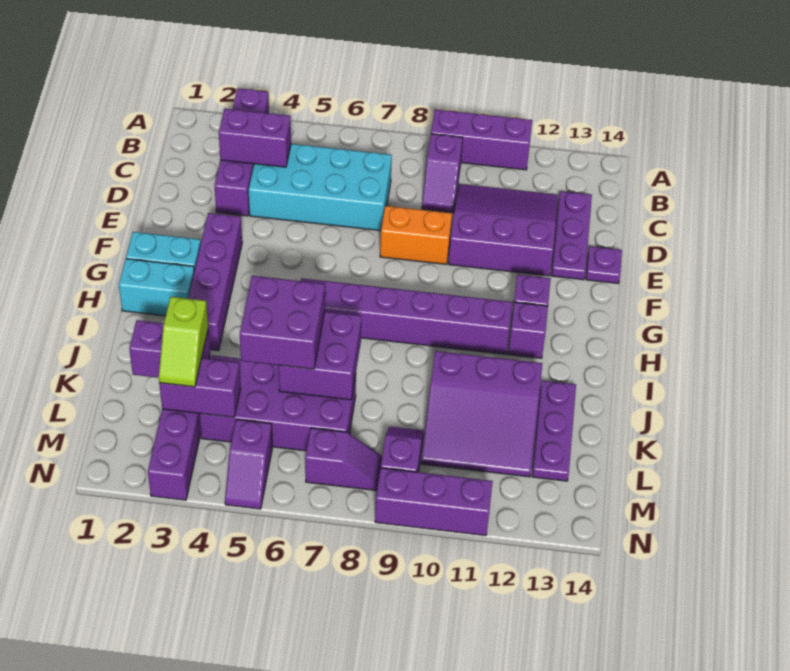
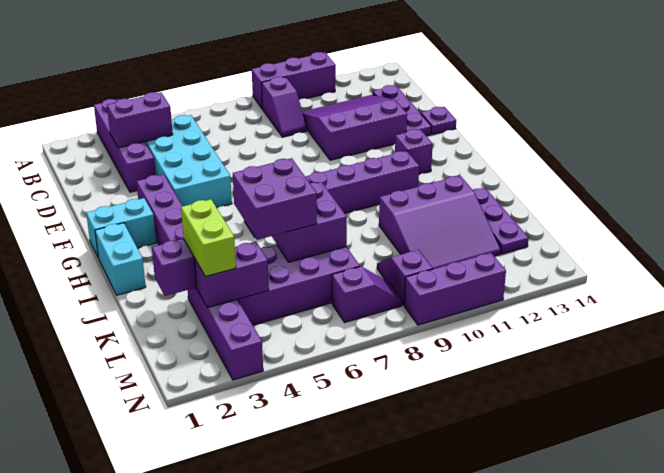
cyan brick C4:D7 level 1 -> cyan brick C4:F5 level 1
orange brick E8:E9 level 1 -> none
cyan brick H1:H2 level 1 -> cyan brick H1:I1 level 1
purple brick H12 level 1 -> none
lime slope K3:L3 level 3 top K -> lime brick K3:L3 level 3
purple slope M5:N5 level 1 top M -> none

